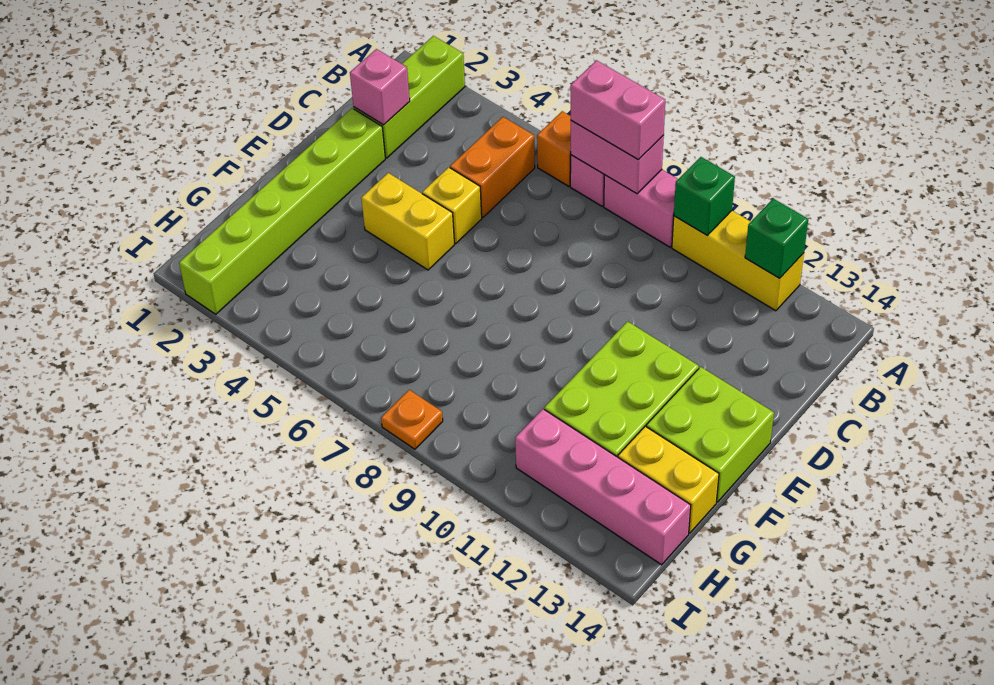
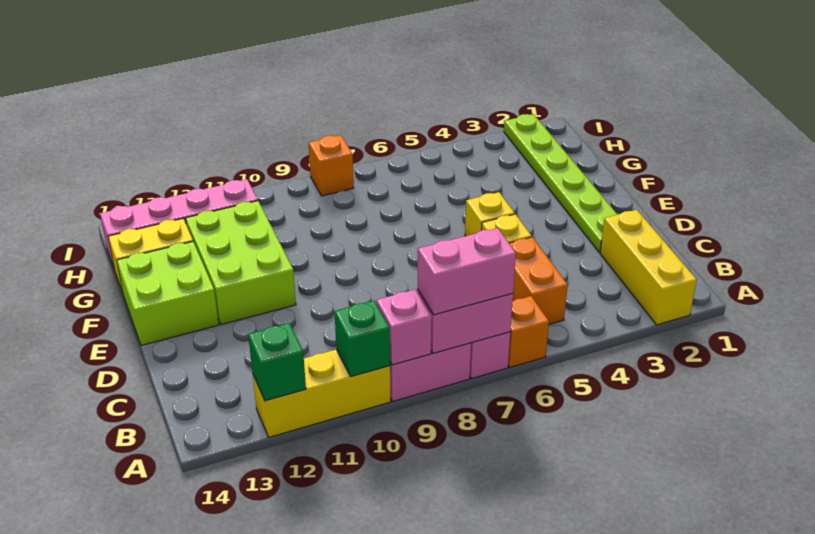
lime brick A2:C2 level 1 -> yellow brick A2:C2 level 1
pink brick C2 level 2 -> pink brick A9 level 2
lime brick D2:I2 level 1 -> lime plate D2:I2 level 1
yellow brick E4:E5 level 1 -> yellow brick E5 level 1
orange plate I8 level 1 -> orange brick I8 level 1

